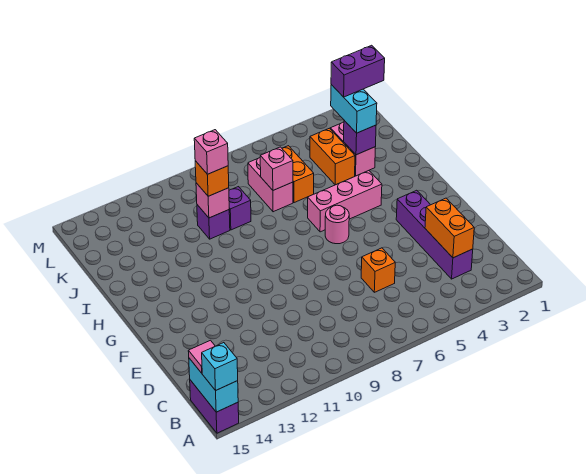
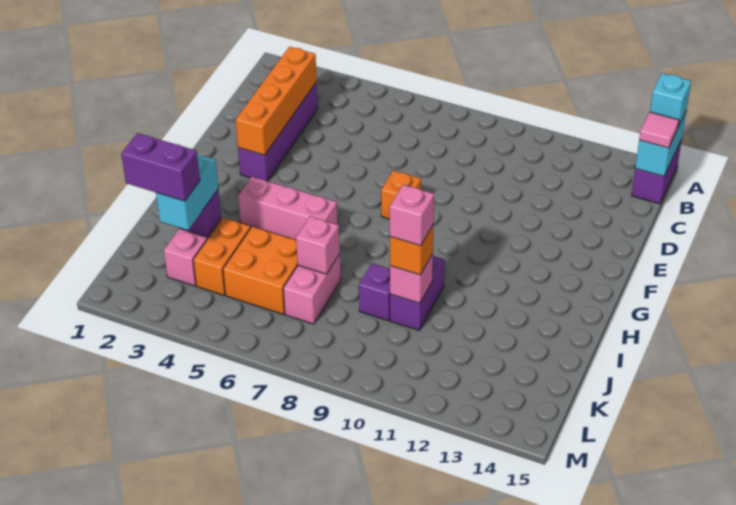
orange brick C3:D3 level 2 -> orange brick C3:F3 level 2
orange brick D6 level 1 -> orange brick F8 level 1
pink round brick G6 level 1 -> none
orange brick J6:K6 level 1 -> orange brick J5:K6 level 1
purple brick J10 level 1 -> purple brick I10:J10 level 1

